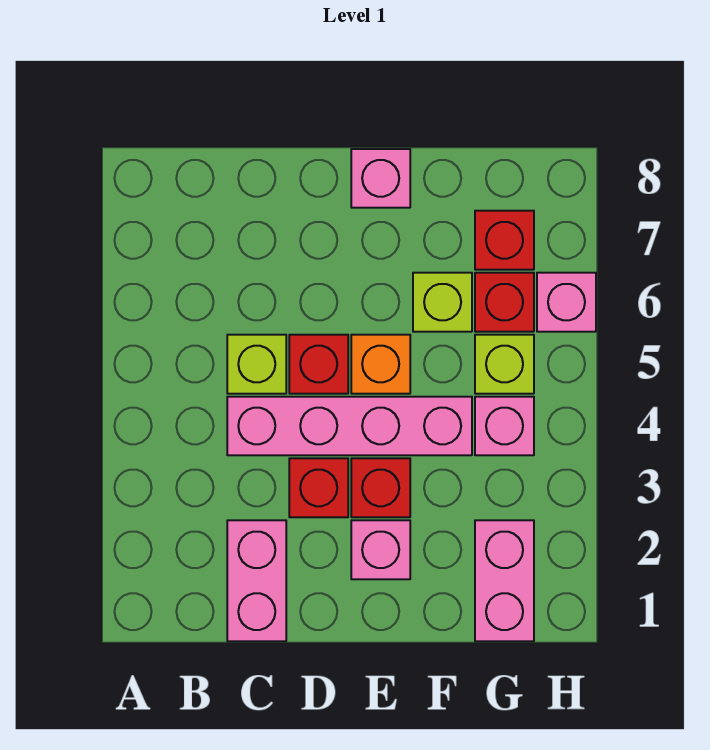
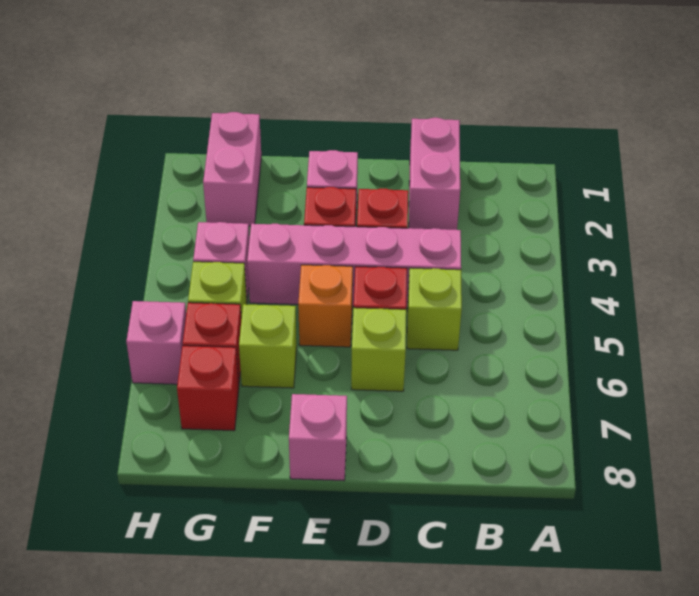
none -> lime brick D6 level 1

